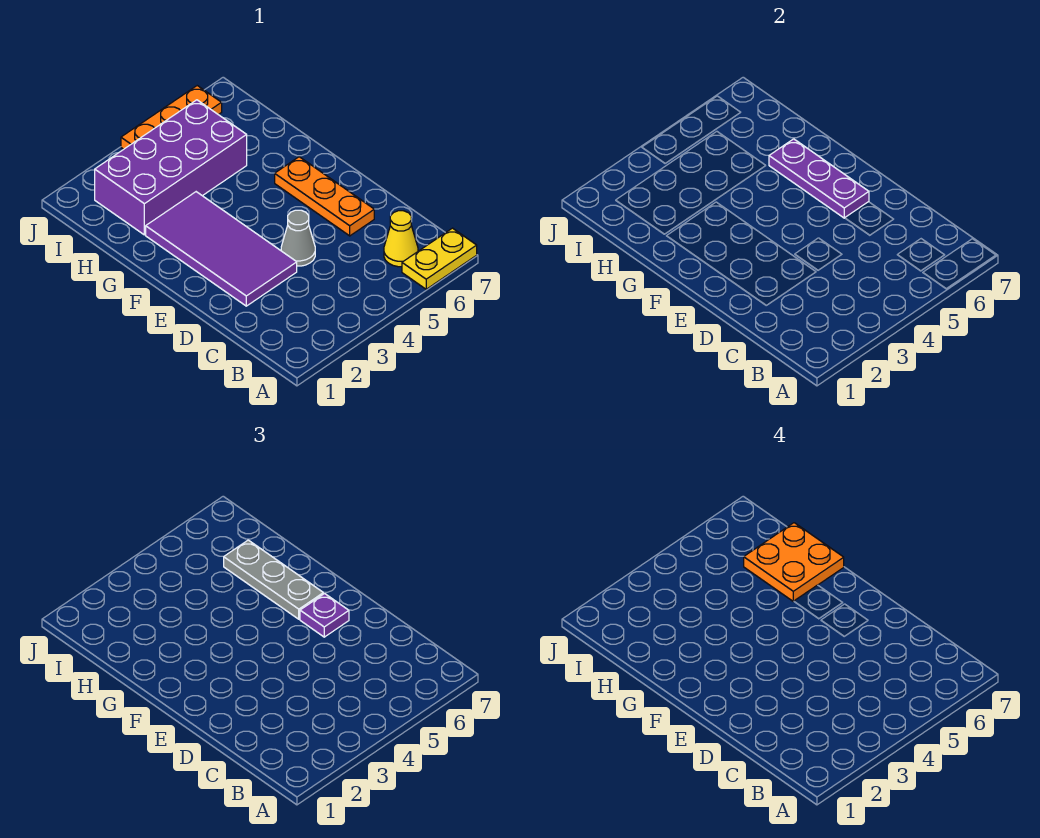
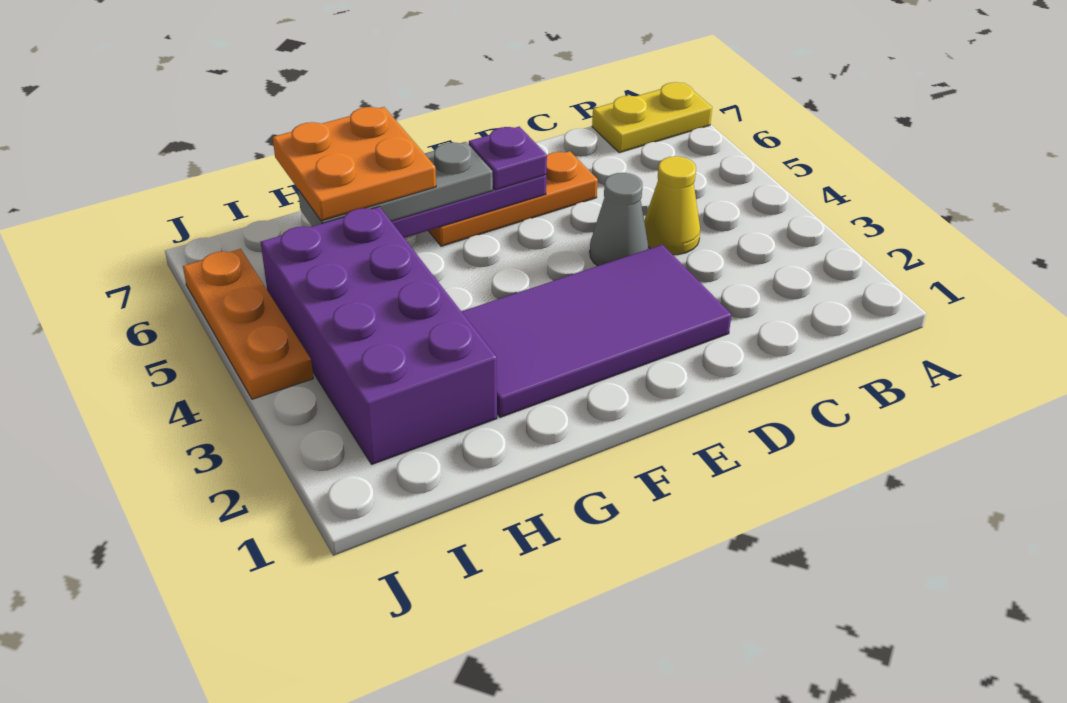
yellow plate A6:A7 level 1 -> yellow plate A7:B7 level 1
yellow cone B6 level 1 -> yellow cone C4 level 1

